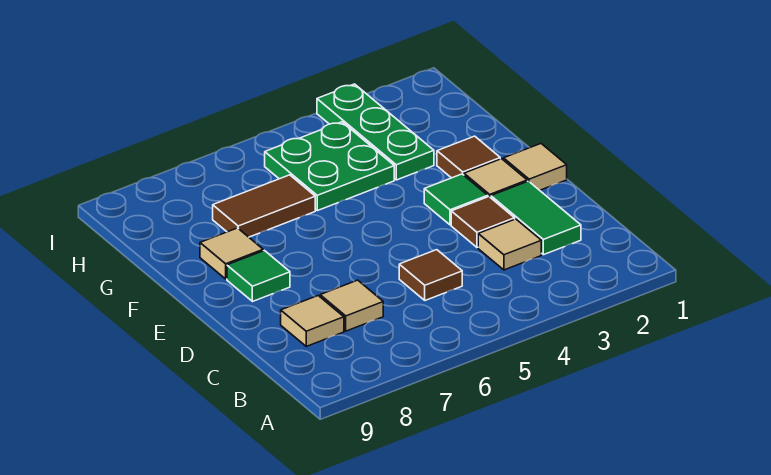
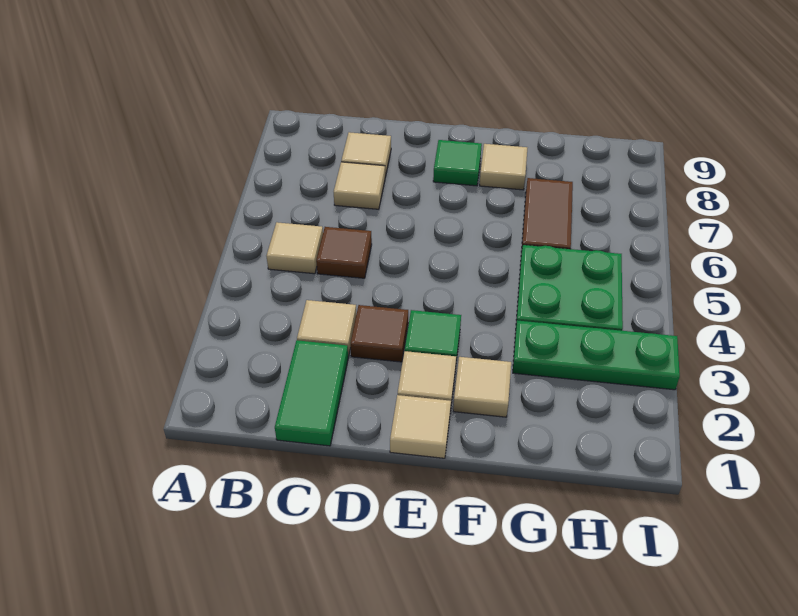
none -> tan tile B5 level 1
green tile C2:D2 level 1 -> green tile C1:C2 level 1
brown tile F2 level 1 -> tan tile F2 level 1

